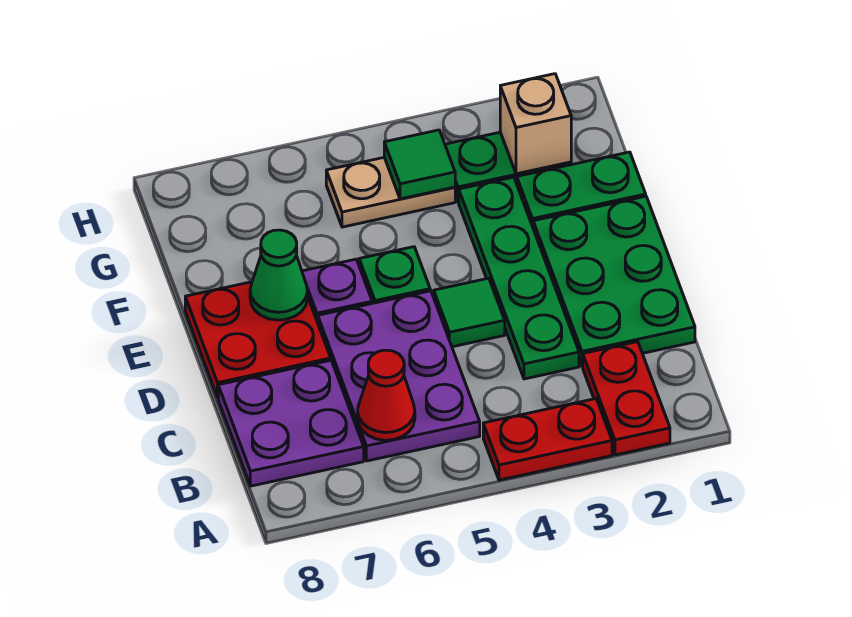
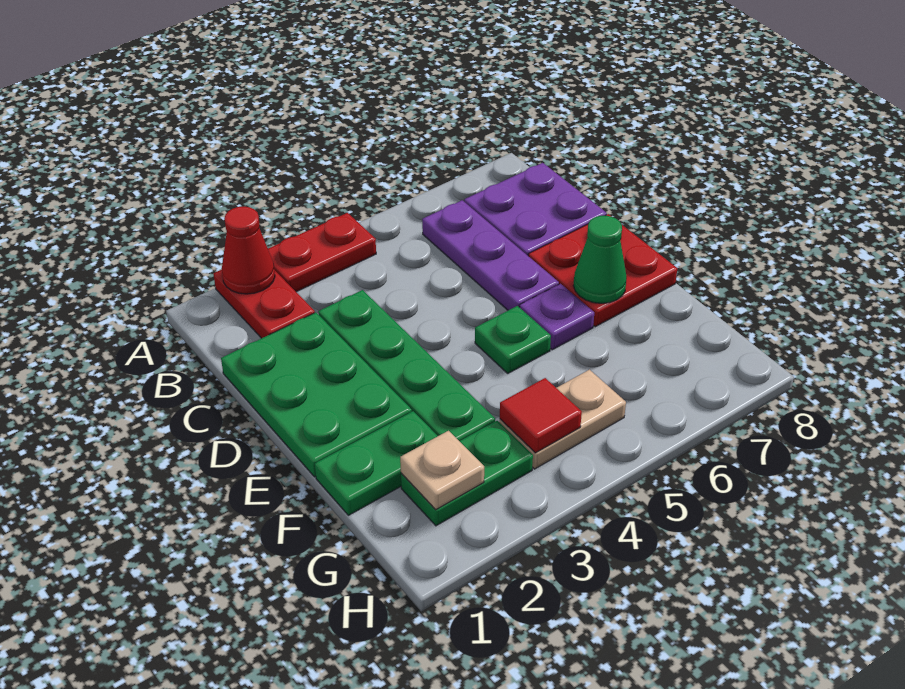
purple plate B5:D6 level 1 -> purple plate B6:D6 level 1
red cone B6 level 2 -> red cone A2 level 2
green tile D4 level 1 -> none
tan brick G2 level 2 -> tan plate G2 level 2
green tile G4 level 2 -> red tile G4 level 2

